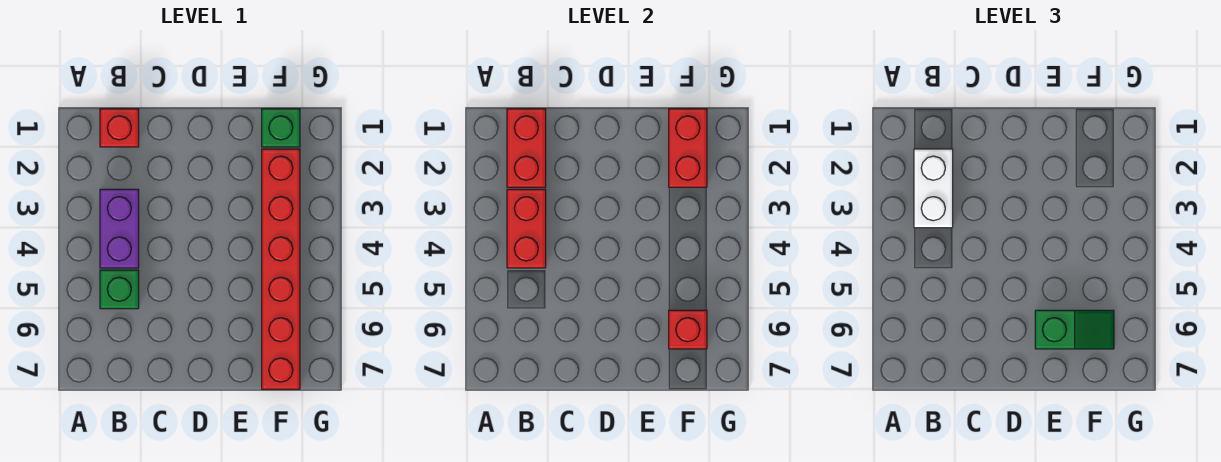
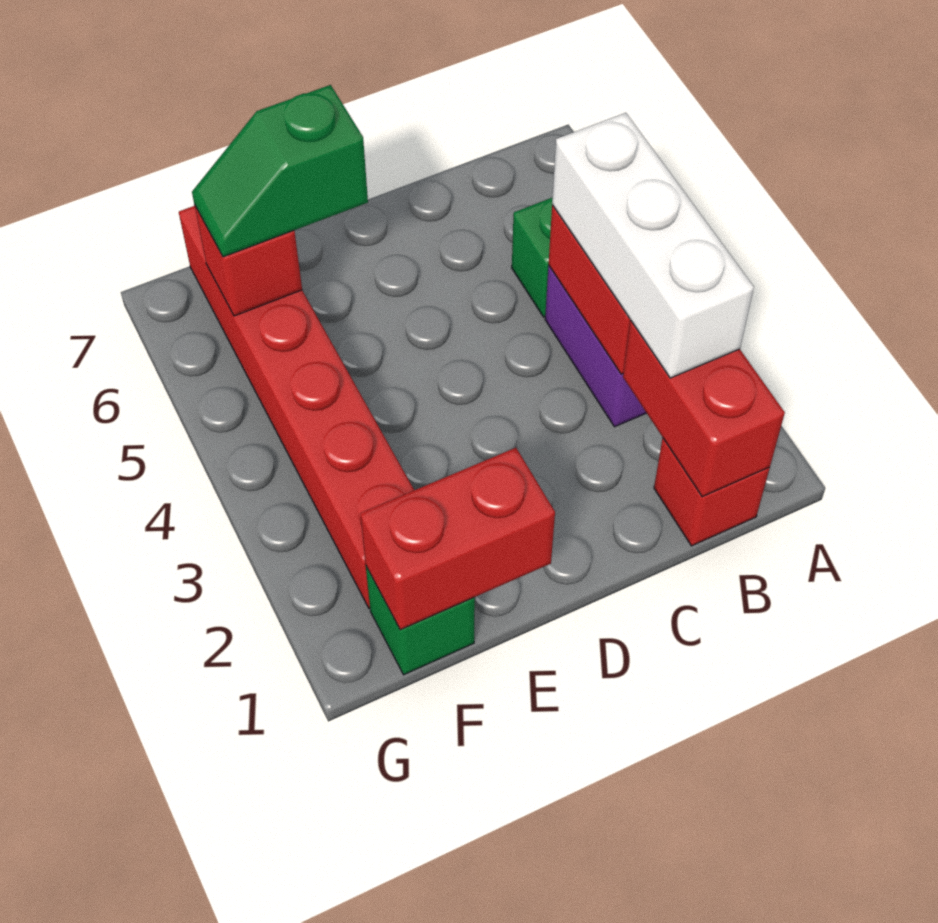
white brick B2:B3 level 3 -> white brick B2:B4 level 3
red brick F1:F2 level 2 -> red brick E1:F1 level 2

